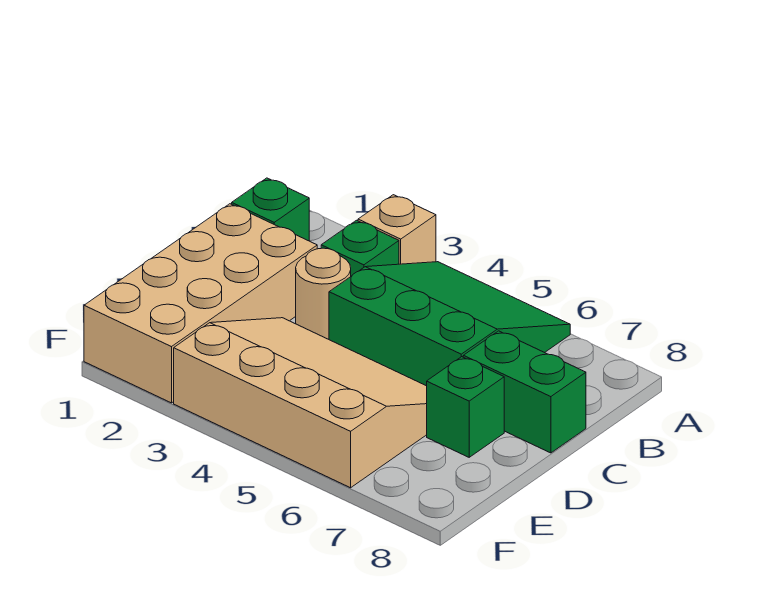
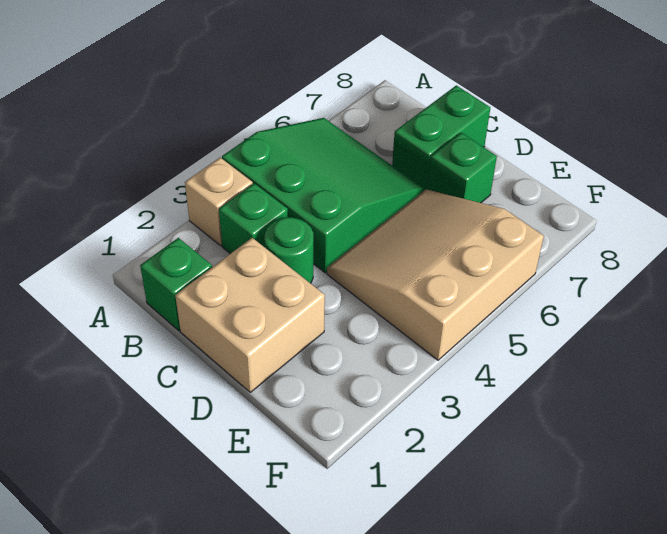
green slope A4:C6 level 1 top C -> green slope A4:C6 level 1 top 4
tan brick C1:F2 level 1 -> tan brick C1:D2 level 1
tan round brick C3 level 1 -> green round brick C3 level 1
tan slope D3:F6 level 1 top F -> tan slope D4:F6 level 1 top F

